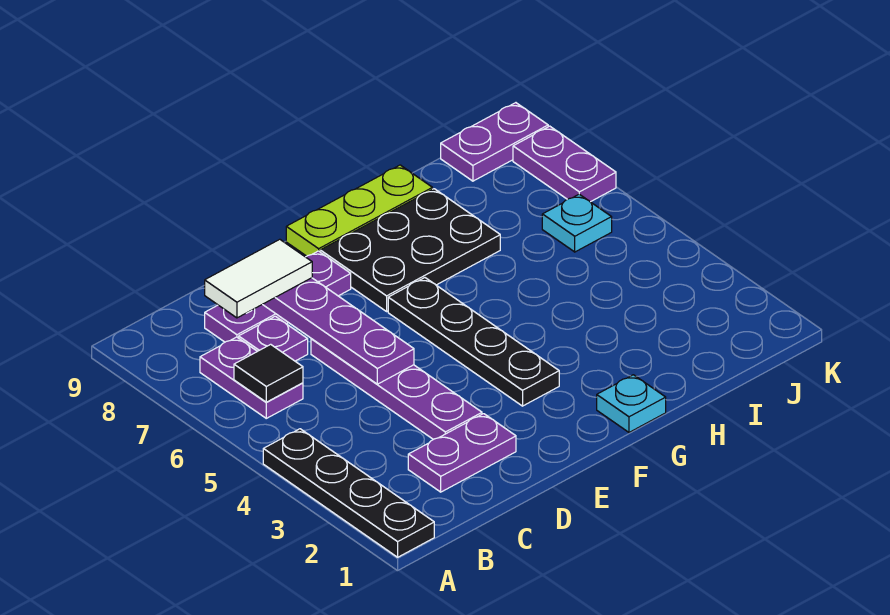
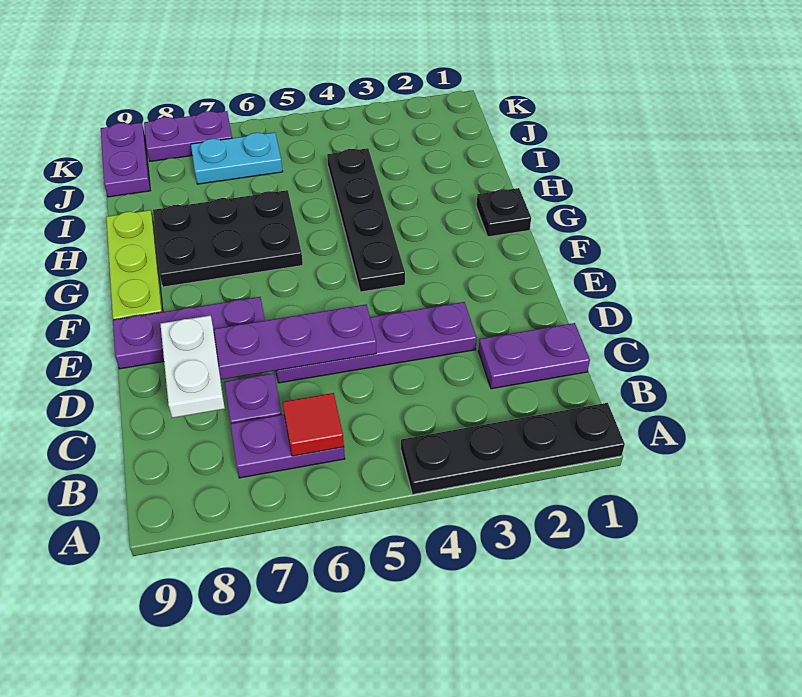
black tile B6 level 2 -> red tile B6 level 2
purple plate C2:D2 level 1 -> purple plate C1:C2 level 1
purple plate C8:E8 level 1 -> purple plate E7:E9 level 1
white tile C8:D8 level 3 -> white plate C8:D8 level 3
black plate F3:F6 level 1 -> black plate F4:I4 level 1
black plate F7:H8 level 1 -> black plate G6:H8 level 1
cyan plate G1 level 1 -> black plate G1 level 1
cyan plate J6 level 1 -> cyan plate J6:J7 level 1

